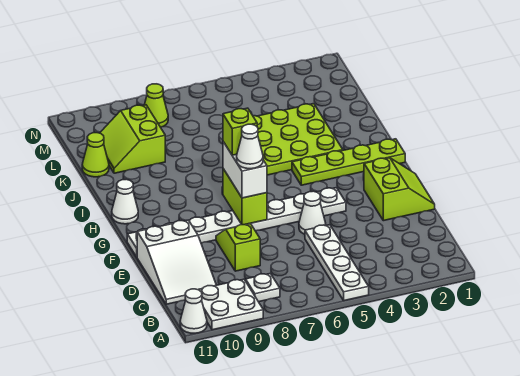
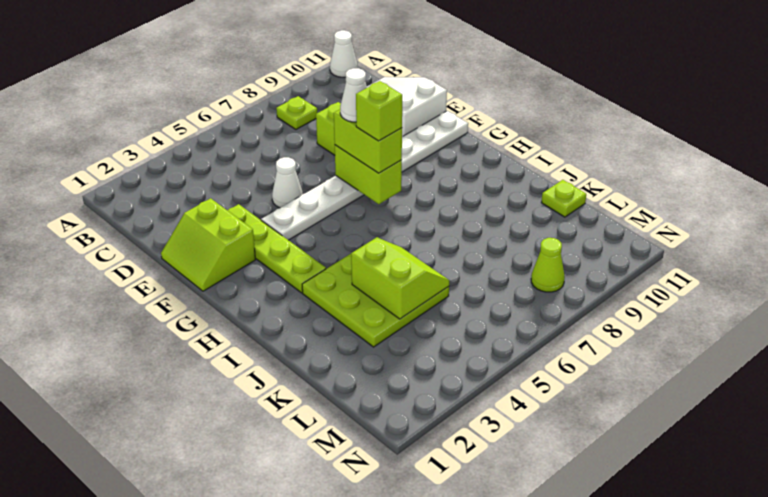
white plate A5:D5 level 1 -> none
white plate A9:B10 level 1 -> none
white plate B8 level 1 -> lime plate B8 level 1
white brick F7:G7 level 3 -> lime brick F7:G7 level 3
lime plate H1:H4 level 1 -> lime plate E3:H3 level 1
white cone H11 level 1 -> none
lime slope K9:L10 level 1 top 9 -> lime slope J4:K5 level 2 top 4
lime cone K11 level 1 -> lime plate K11 level 1

